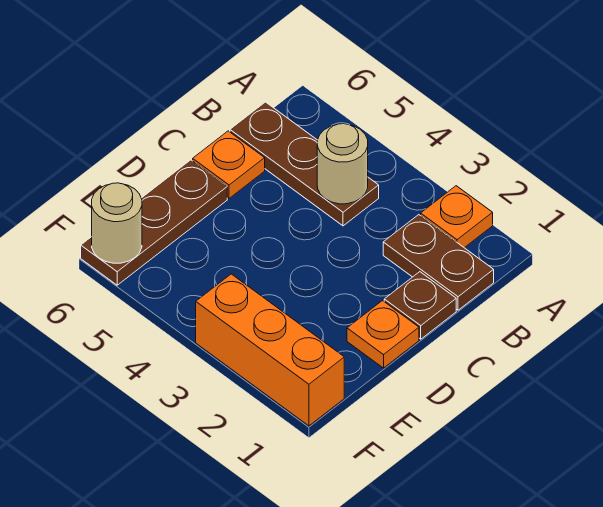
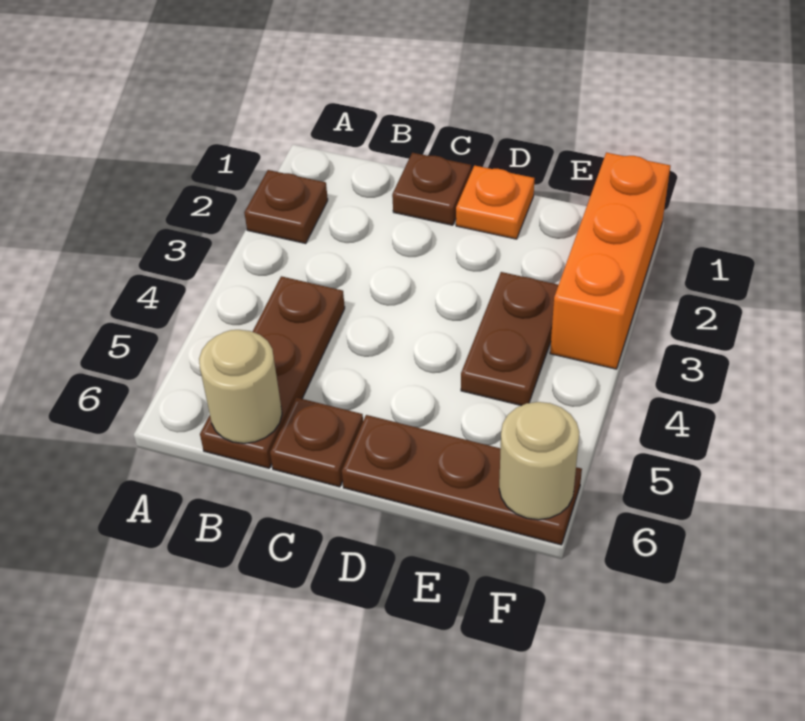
orange plate A2 level 1 -> brown plate A2 level 1
brown plate B1:B2 level 1 -> brown plate E3:E4 level 1
tan round brick B4 level 2 -> tan round brick B6 level 2
orange plate C6 level 1 -> brown plate C6 level 1

